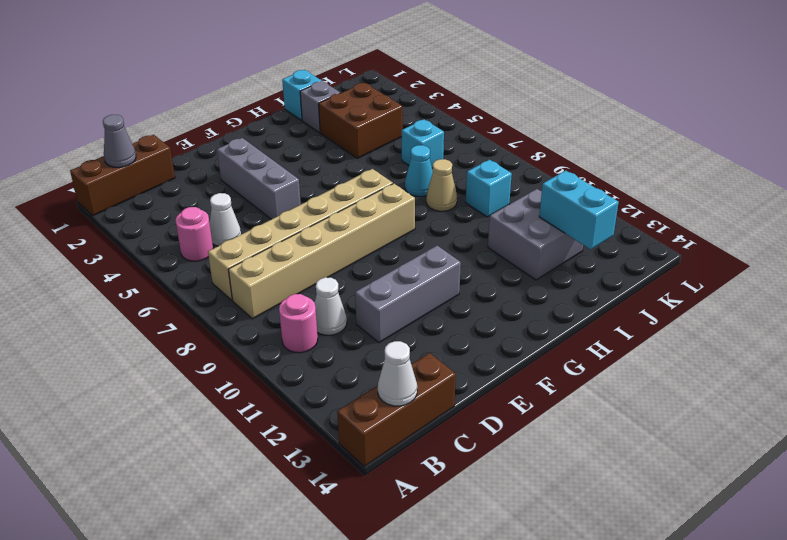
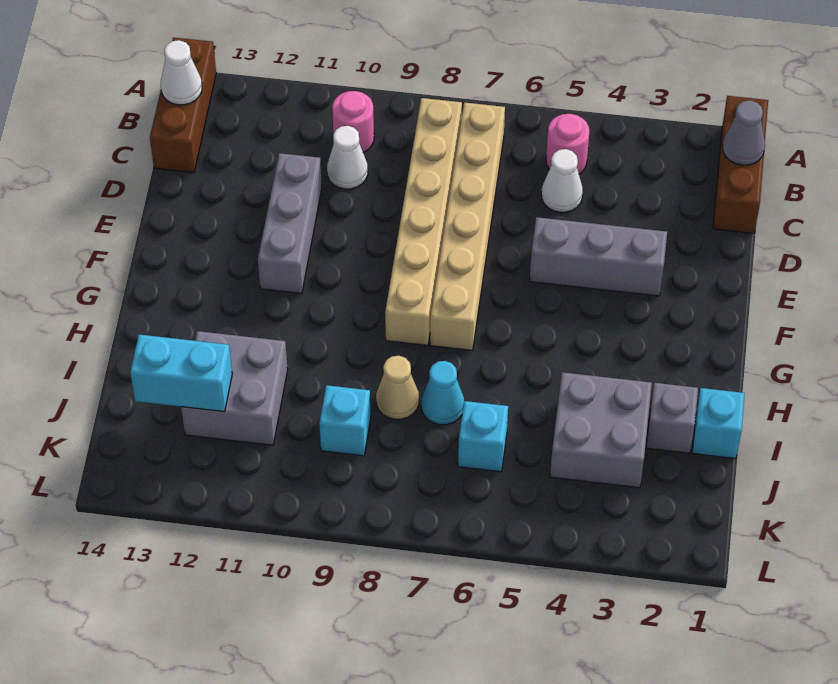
brown brick I3:J4 level 1 -> grey brick I3:J4 level 1

